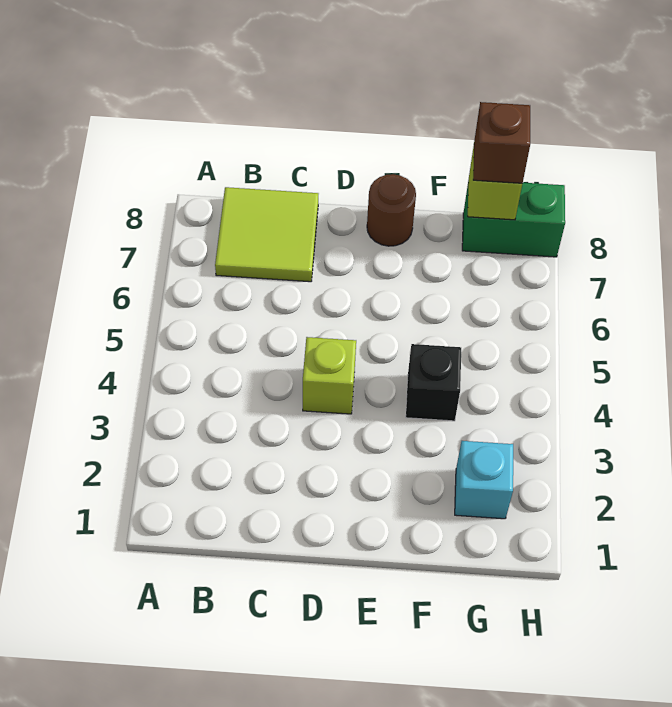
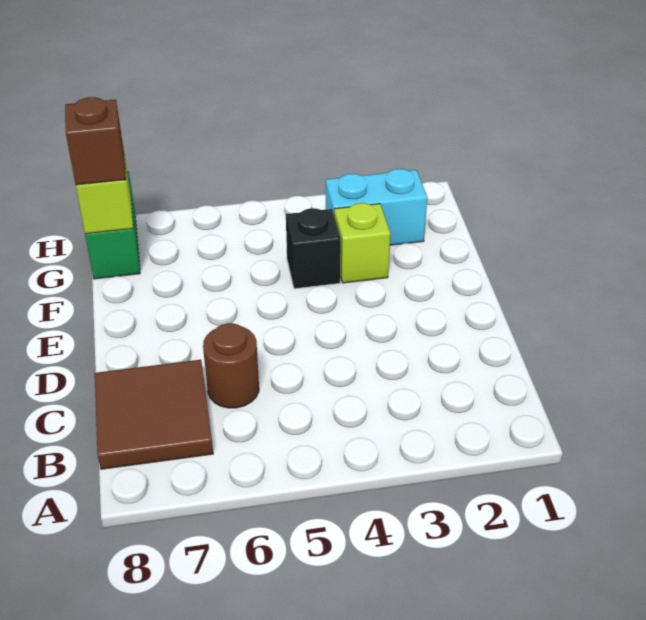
lime tile B7:C8 level 1 -> brown tile B7:C8 level 1
lime brick D4 level 1 -> lime brick F3 level 1
brown round brick E8 level 1 -> brown round brick C6 level 1
cyan brick G2 level 1 -> cyan brick G2:G3 level 1

